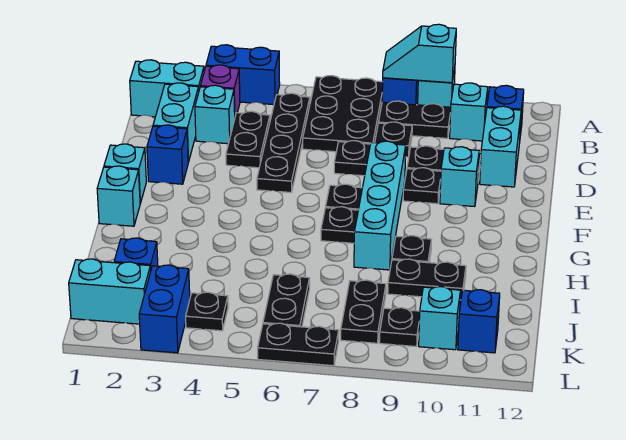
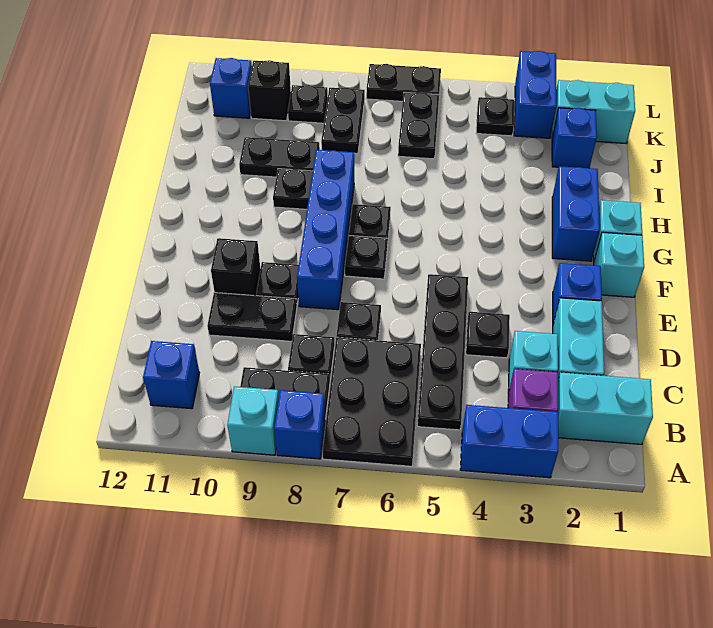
cyan slope A8:A9 level 2 top 9 -> none
cyan brick B10 level 1 -> none
black plate C4:D4 level 1 -> black plate D4 level 1
cyan brick C11:D11 level 1 -> none
cyan brick E8:H8 level 1 -> blue brick E8:H8 level 1
cyan brick E10 level 1 -> black brick E10 level 1
none -> blue brick G2:H2 level 1
cyan brick K10 level 1 -> black brick K10 level 1

